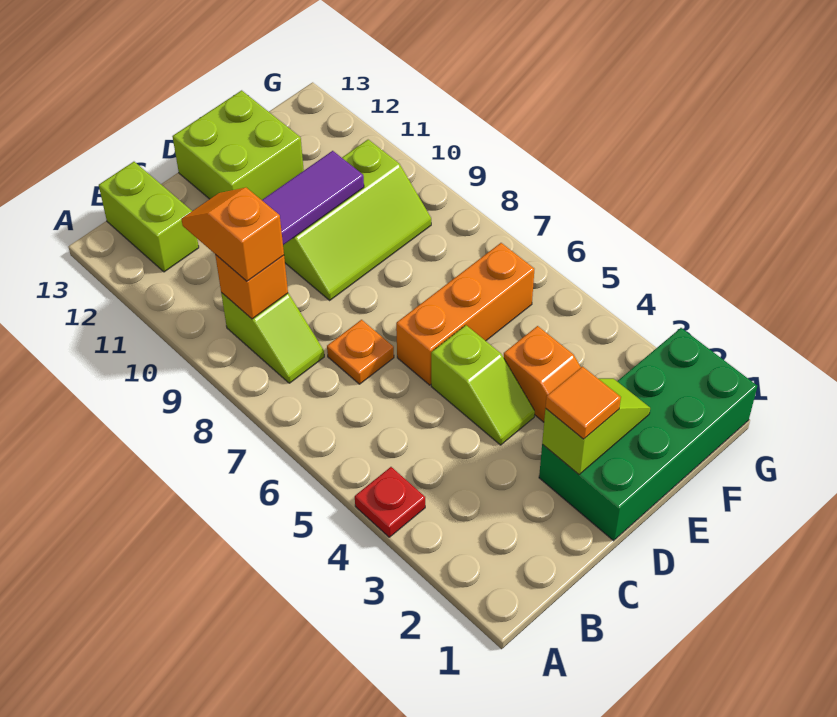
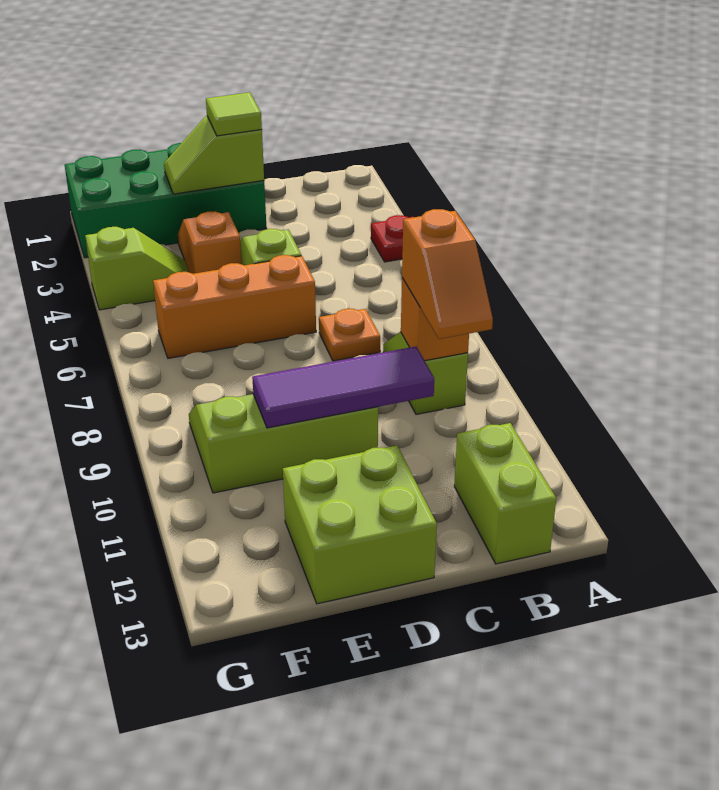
orange tile D2 level 3 -> lime tile D2 level 3
none -> lime slope F4:G4 level 1 top G

